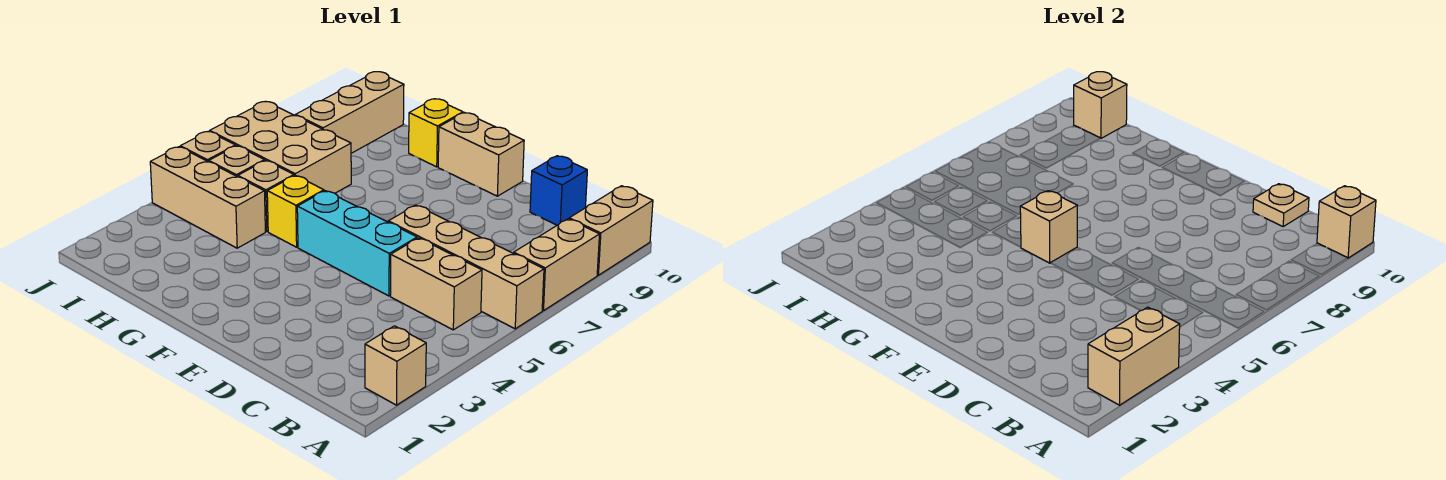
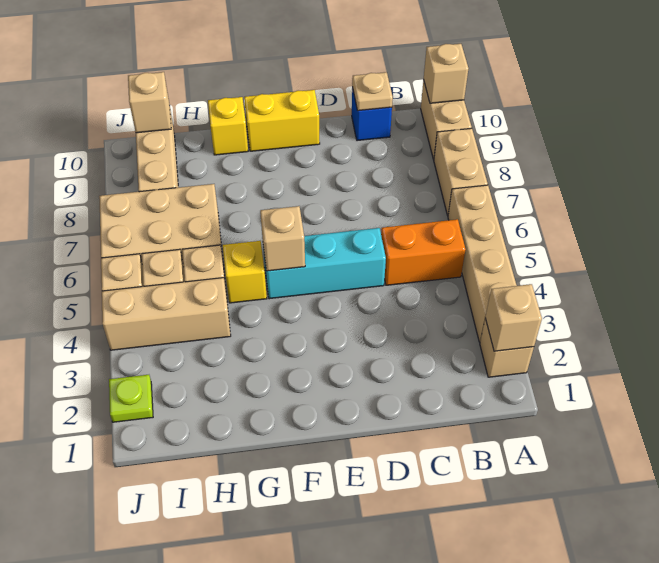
tan brick A2:A3 level 2 -> tan brick A2 level 2
tan brick A6:D6 level 1 -> tan brick A3:A6 level 1
tan brick B5:C5 level 1 -> orange brick B5:C5 level 1
tan brick E10:F10 level 1 -> yellow brick E10:F10 level 1
none -> lime plate J2 level 1

